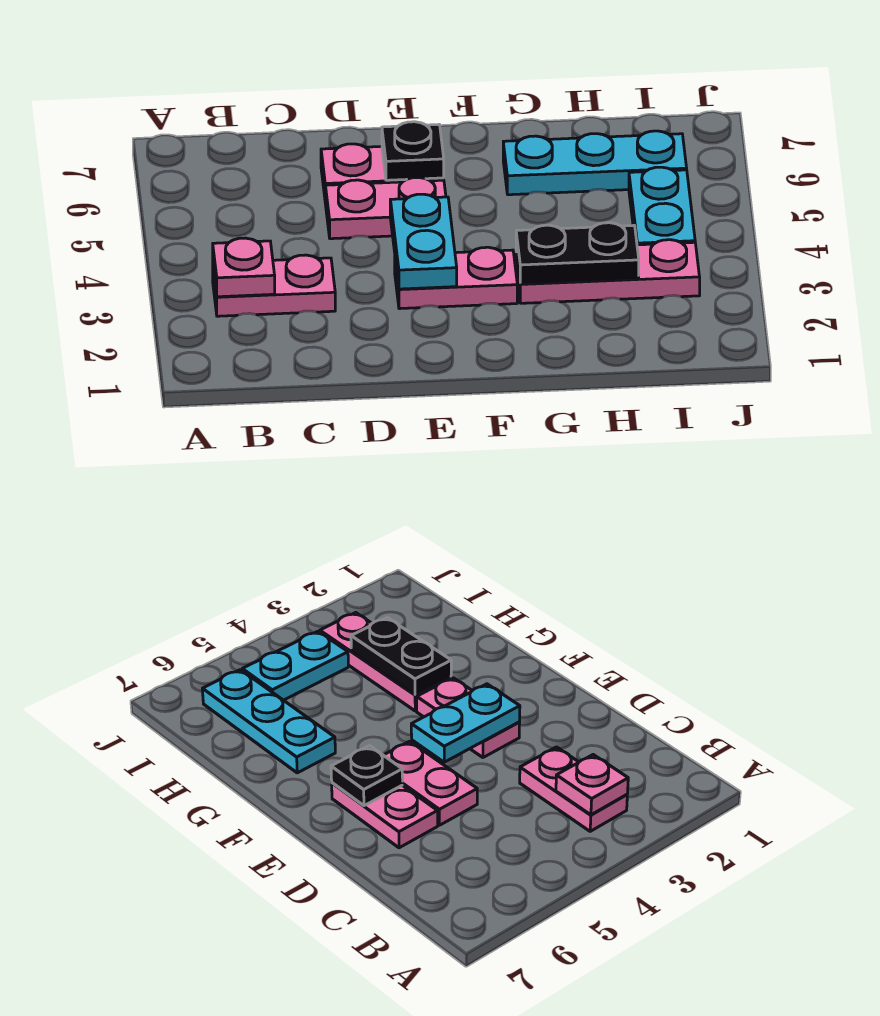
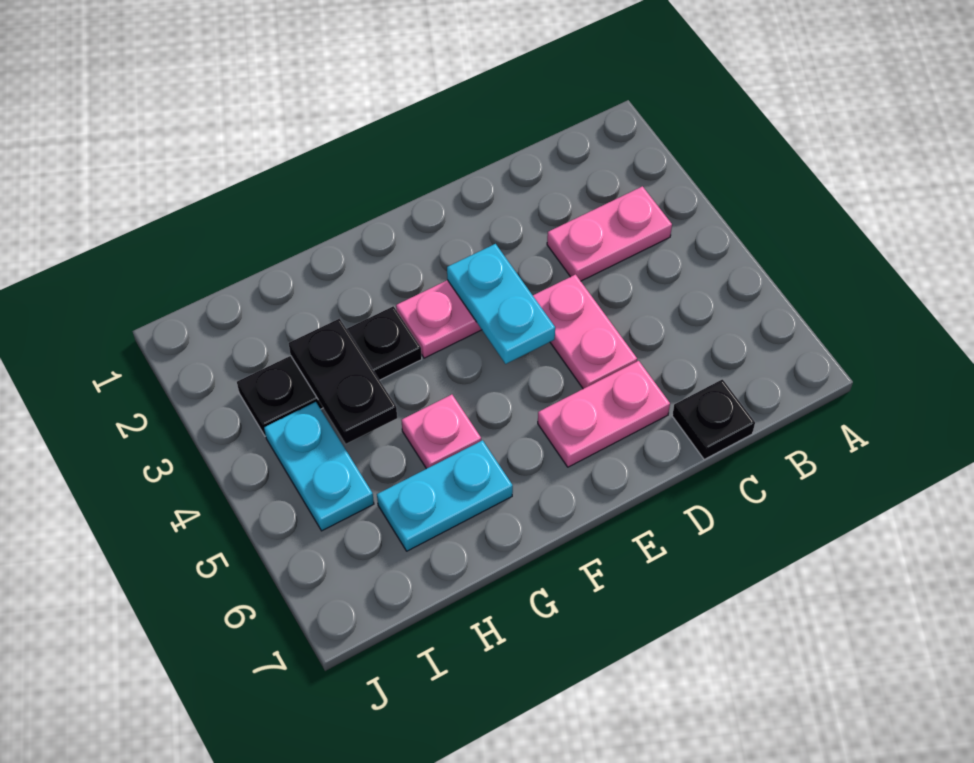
pink plate B3 level 2 -> pink plate G5 level 1
pink plate D5:E5 level 1 -> pink plate D4:D5 level 1
black plate E6 level 2 -> black plate C7 level 1
pink plate G3:I3 level 1 -> black plate G3:I3 level 1
black plate G3:H3 level 2 -> black plate H3:H4 level 2
cyan plate G6:I6 level 1 -> cyan plate G6:H6 level 1

